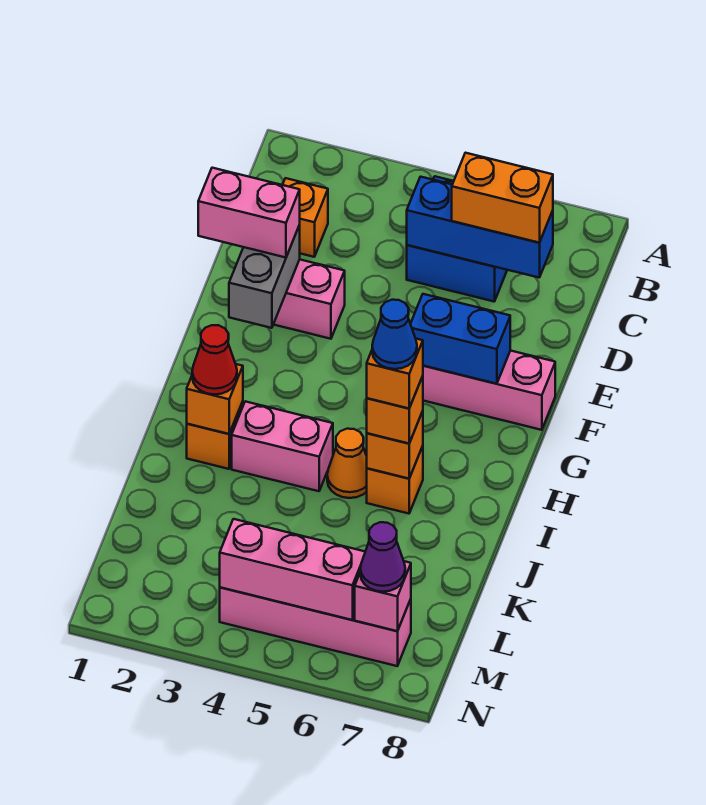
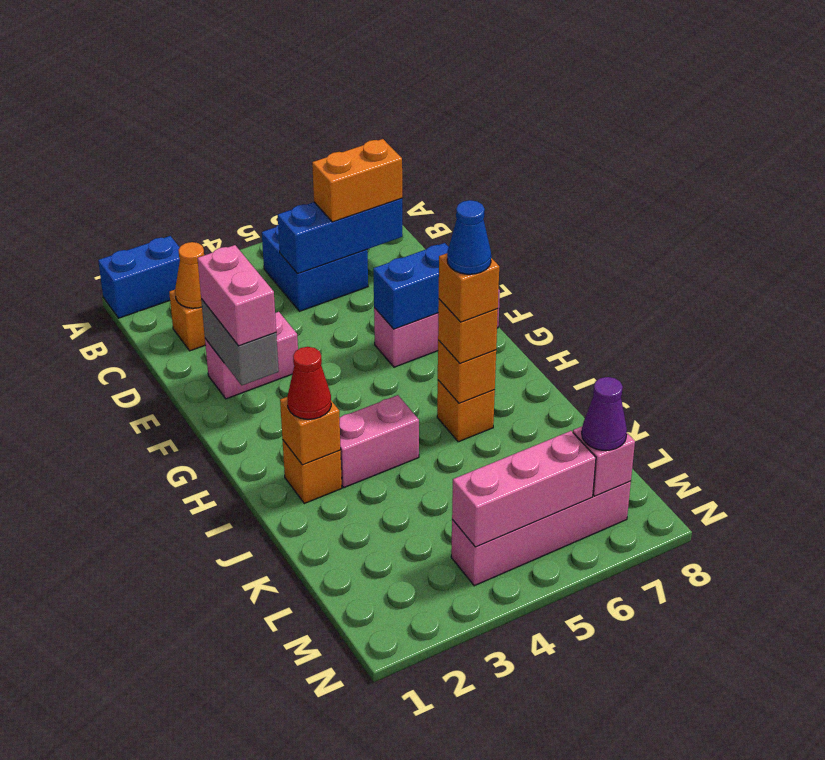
none -> blue brick A1:A2 level 1
pink brick E1:E2 level 3 -> pink brick E2:F2 level 3
orange cone I5 level 1 -> orange cone C2 level 2

